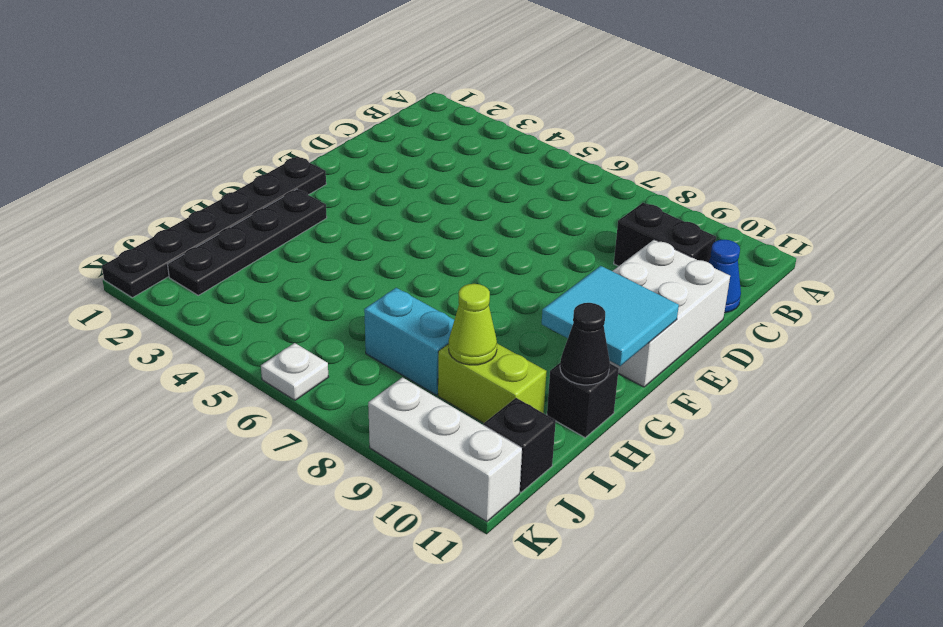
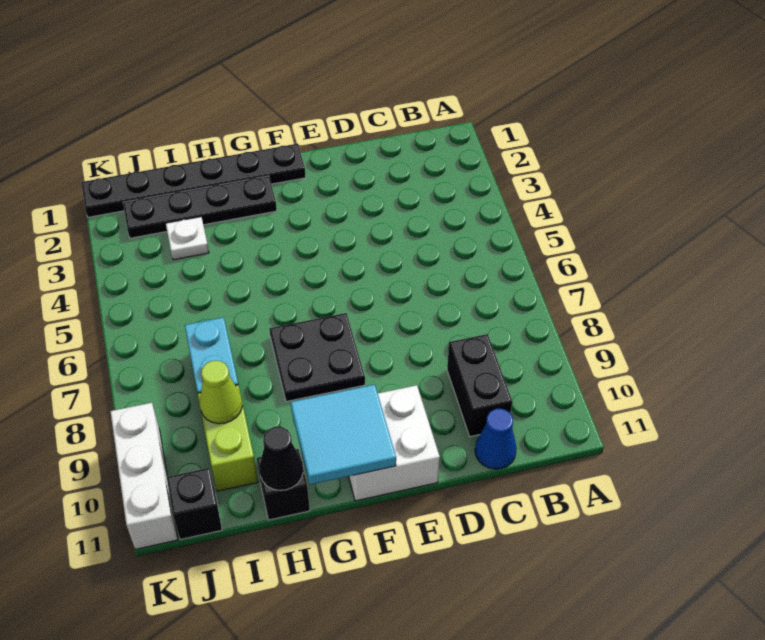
white brick D10:F11 level 1 -> white brick E10:F11 level 1
none -> black plate F7:G8 level 1
white plate K6 level 1 -> white plate I3 level 1

